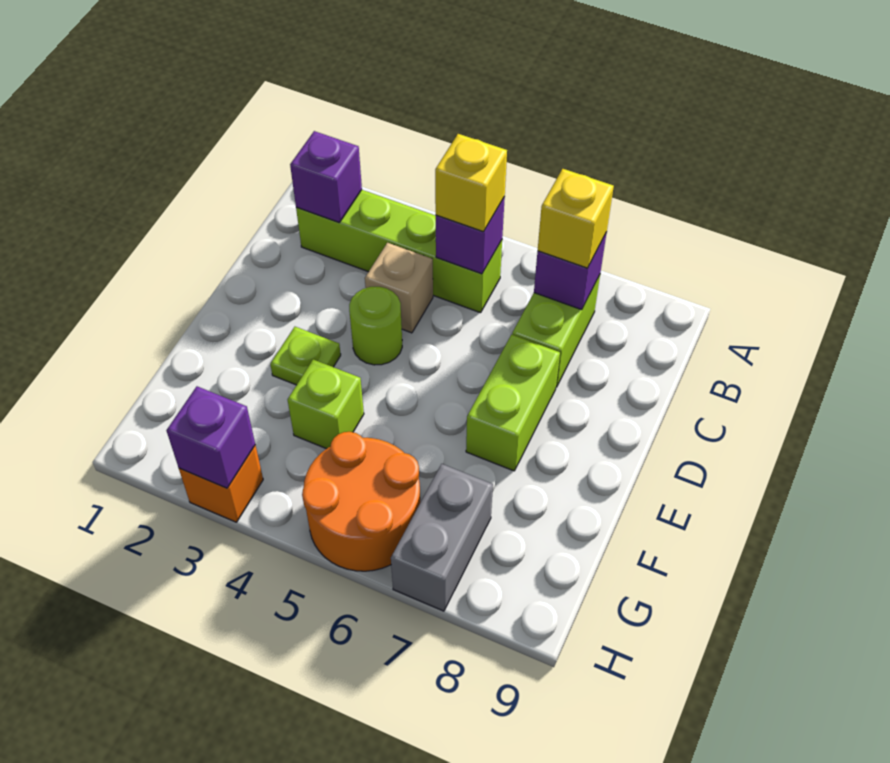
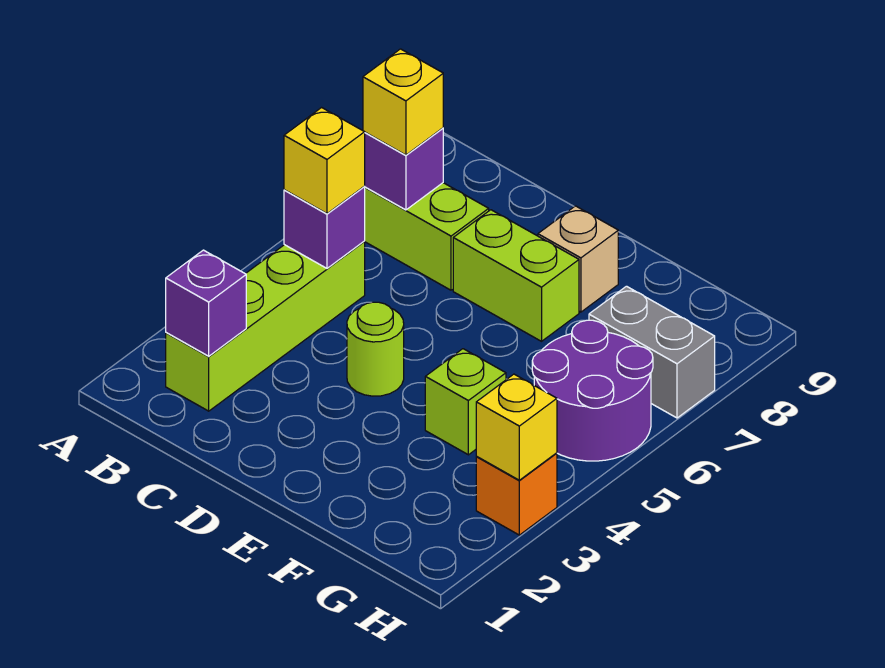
tan brick C4 level 1 -> tan brick E8 level 1
lime plate E3 level 1 -> none
orange round brick G5:H6 level 1 -> purple round brick G5:H6 level 1
purple brick H3 level 2 -> yellow brick H3 level 2

